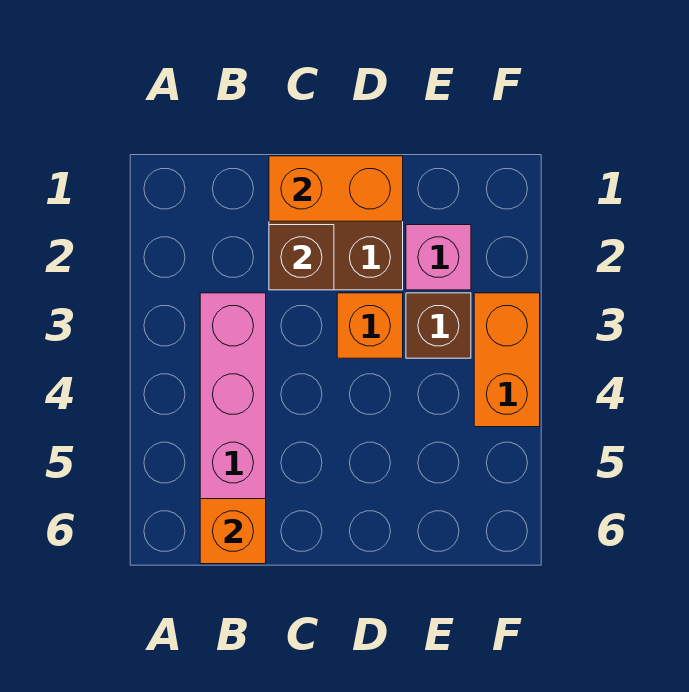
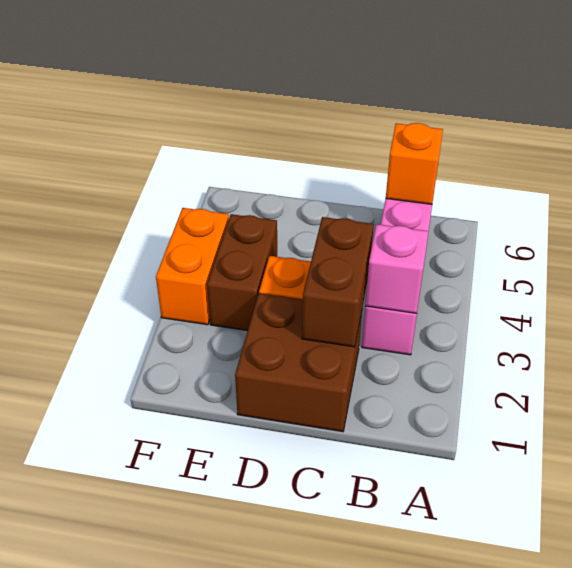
orange brick C1:D1 level 2 -> none
brown brick C2 level 2 -> brown brick C2:C3 level 2
pink brick E2 level 1 -> pink brick B3 level 2
brown brick E3 level 1 -> brown brick E3:E4 level 1

